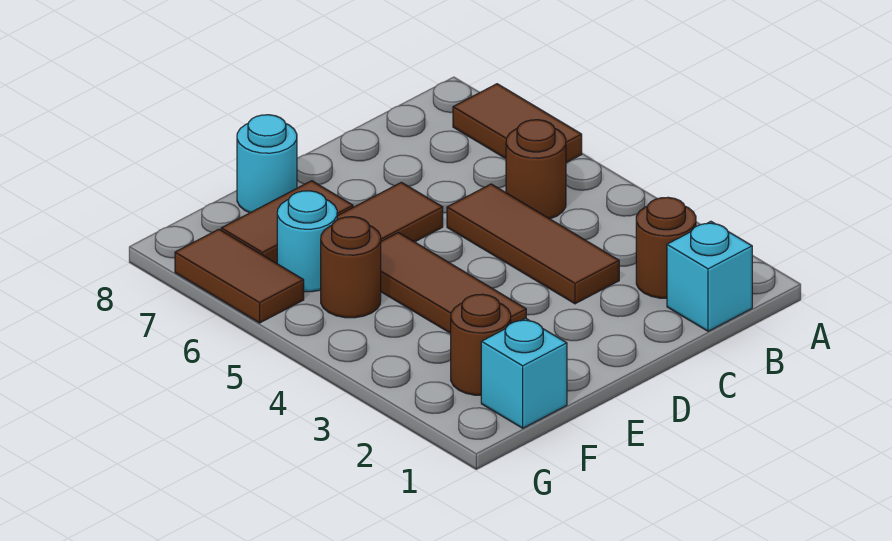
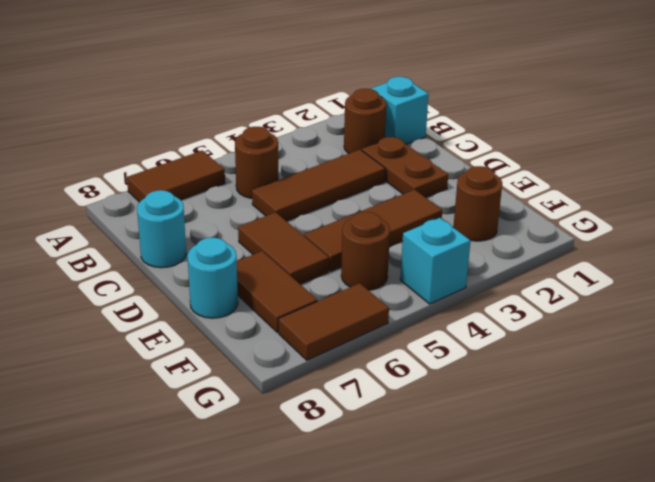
none -> brown plate C2:D2 level 1
cyan brick F1 level 1 -> cyan brick G4 level 1
cyan round brick F6 level 1 -> cyan round brick C8 level 1

